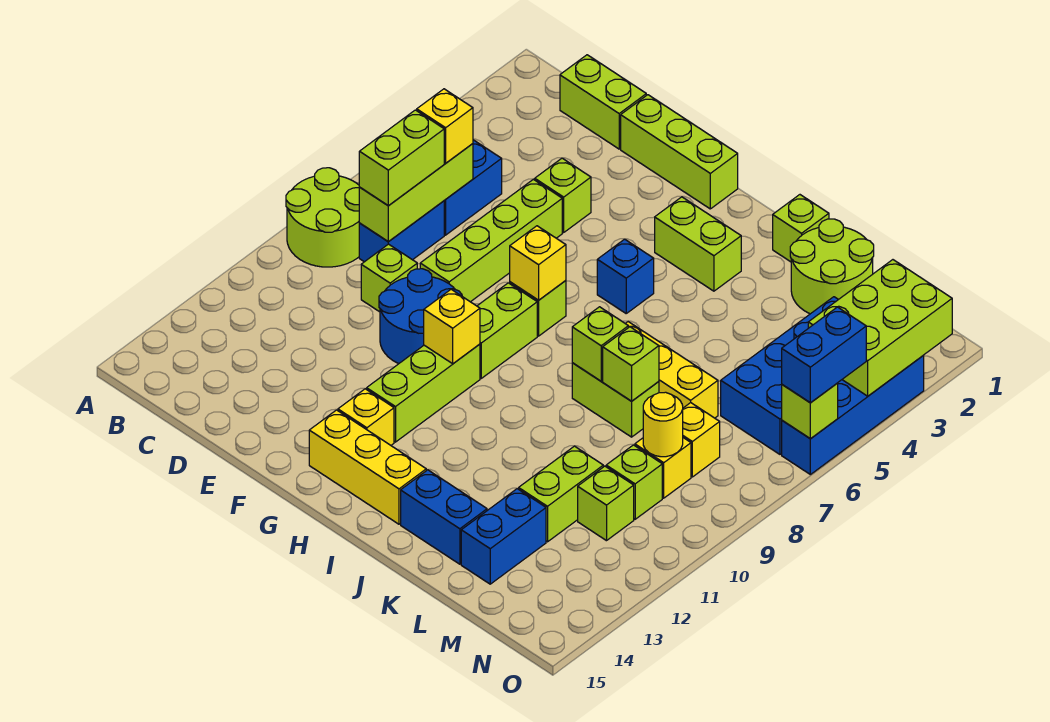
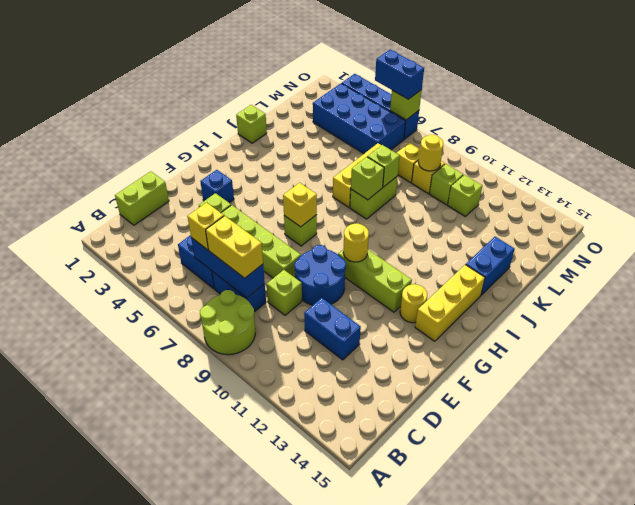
lime brick C6:C8 level 2 -> blue brick C6:C8 level 2
lime brick C7:C8 level 3 -> yellow brick C7:C8 level 3
lime brick E1:G1 level 1 -> none
lime brick G8:G9 level 1 -> none
yellow brick G10 level 2 -> yellow round brick G10 level 2
yellow brick G13 level 1 -> yellow round brick G13 level 1
lime brick H3:I3 level 1 -> none
blue brick H5 level 1 -> blue brick F3 level 1
lime round brick K1:L2 level 1 -> none
lime brick L11:L12 level 1 -> none
blue brick L13:L14 level 1 -> blue brick D11:D12 level 1
lime brick N2:O4 level 2 -> none

